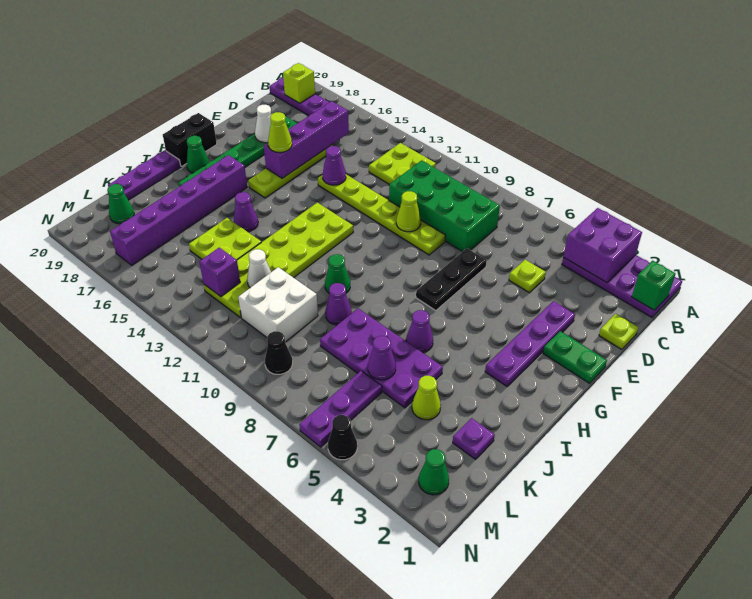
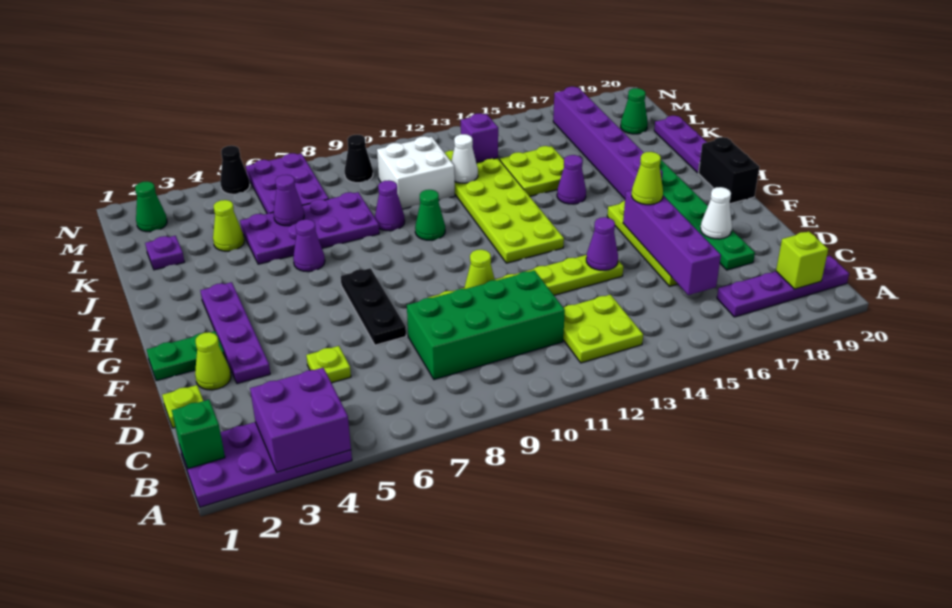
none -> lime cone E2 level 1
green cone H19 level 1 -> none
purple plate L6:N6 level 1 -> purple plate L6:N7 level 1

